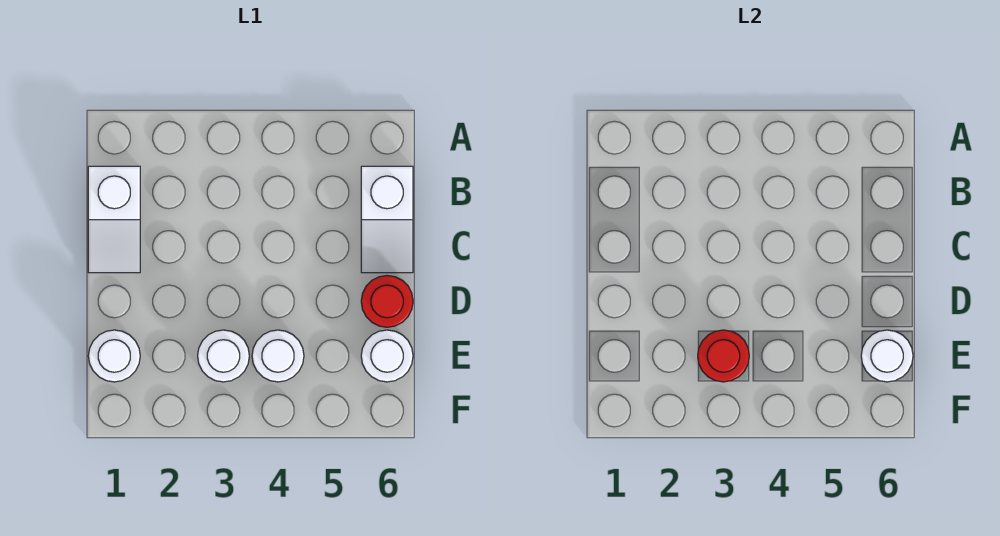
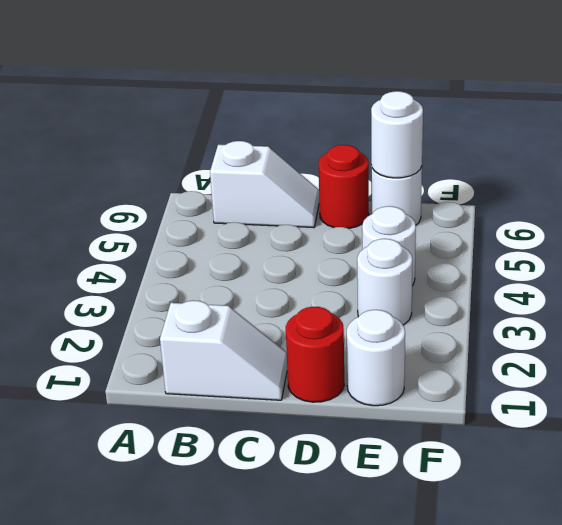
red round brick E3 level 2 -> red round brick D1 level 1

